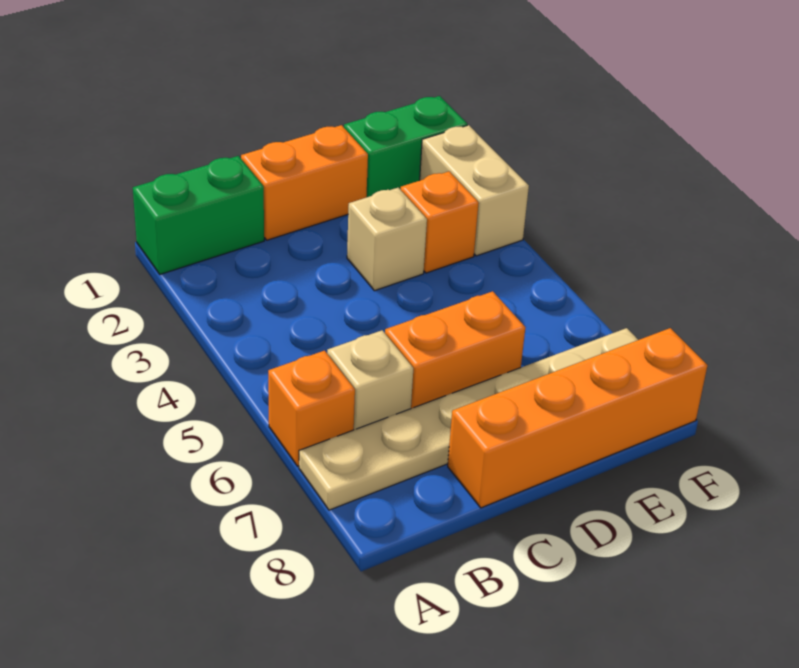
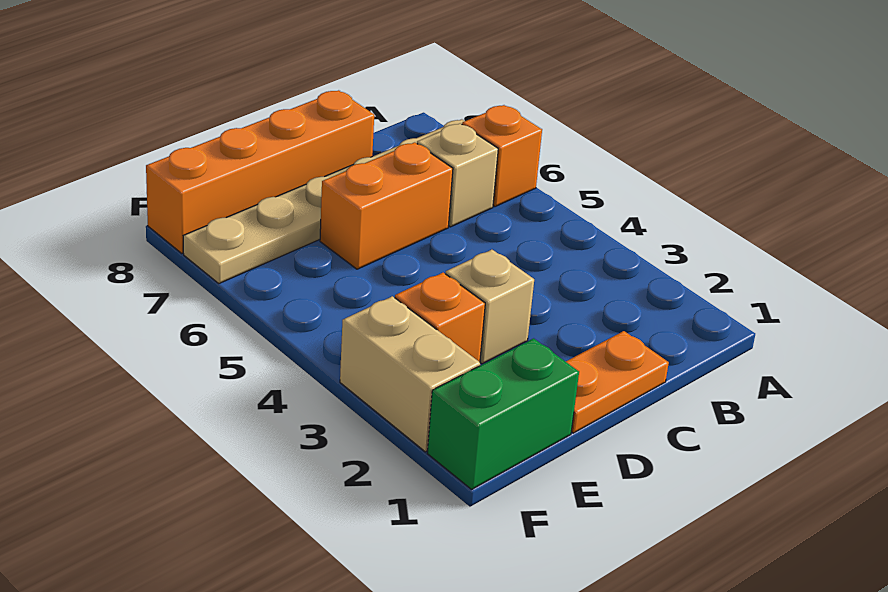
green brick A1:B1 level 1 -> none
orange brick C1:D1 level 1 -> orange plate C1:D1 level 1

